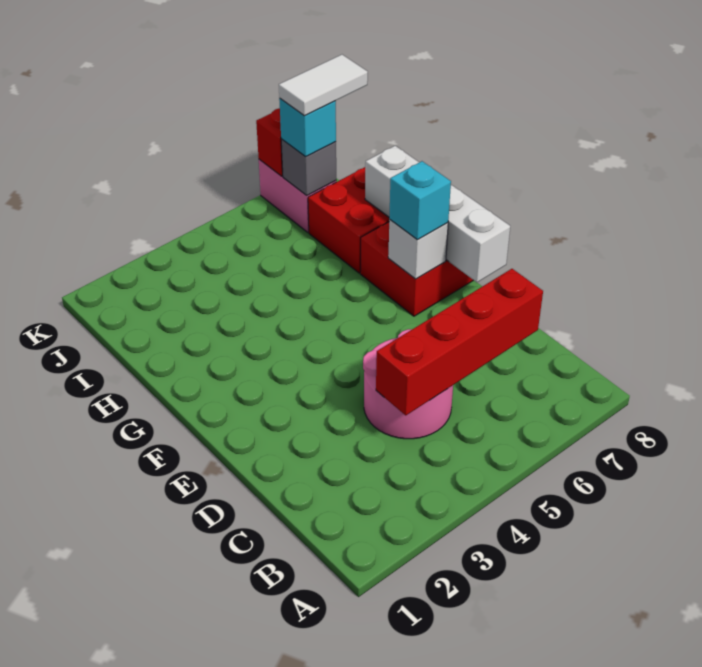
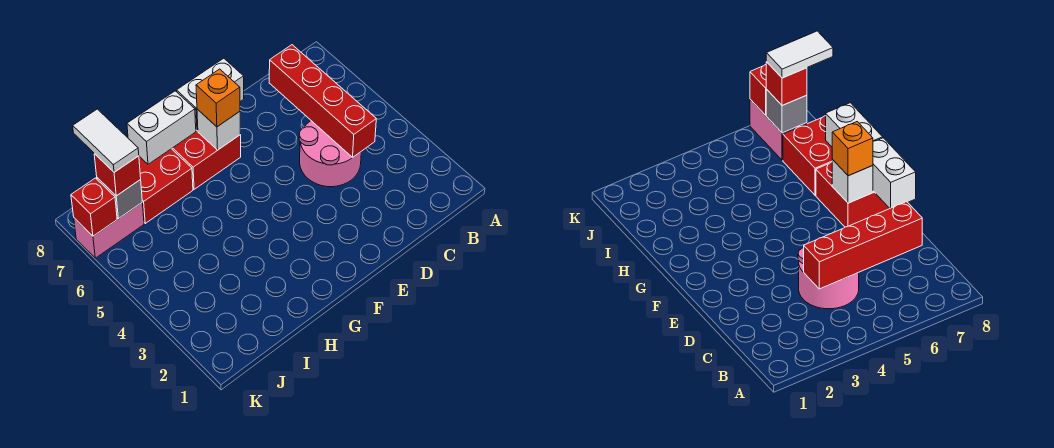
cyan brick F7 level 3 -> orange brick F7 level 3
cyan brick J7 level 3 -> red brick J7 level 3

